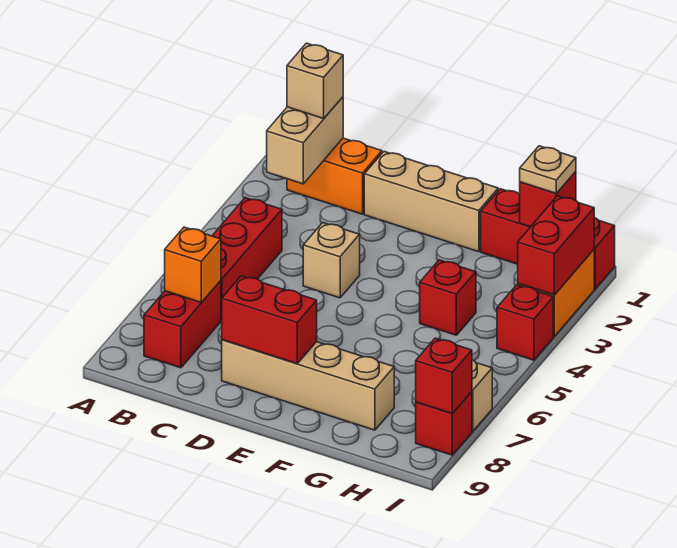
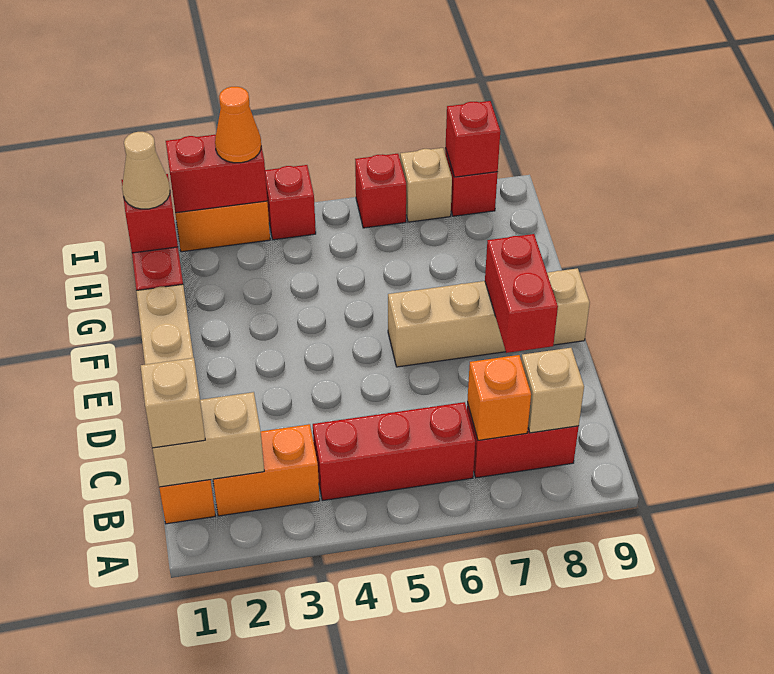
none -> orange brick B2:B3 level 1
tan brick D4 level 1 -> tan brick B8 level 2
tan brick D8:G8 level 1 -> tan brick E6:E9 level 1
red brick G4 level 1 -> red brick I6 level 1
tan plate H1 level 3 -> tan cone H1 level 3
none -> orange cone I3 level 3

